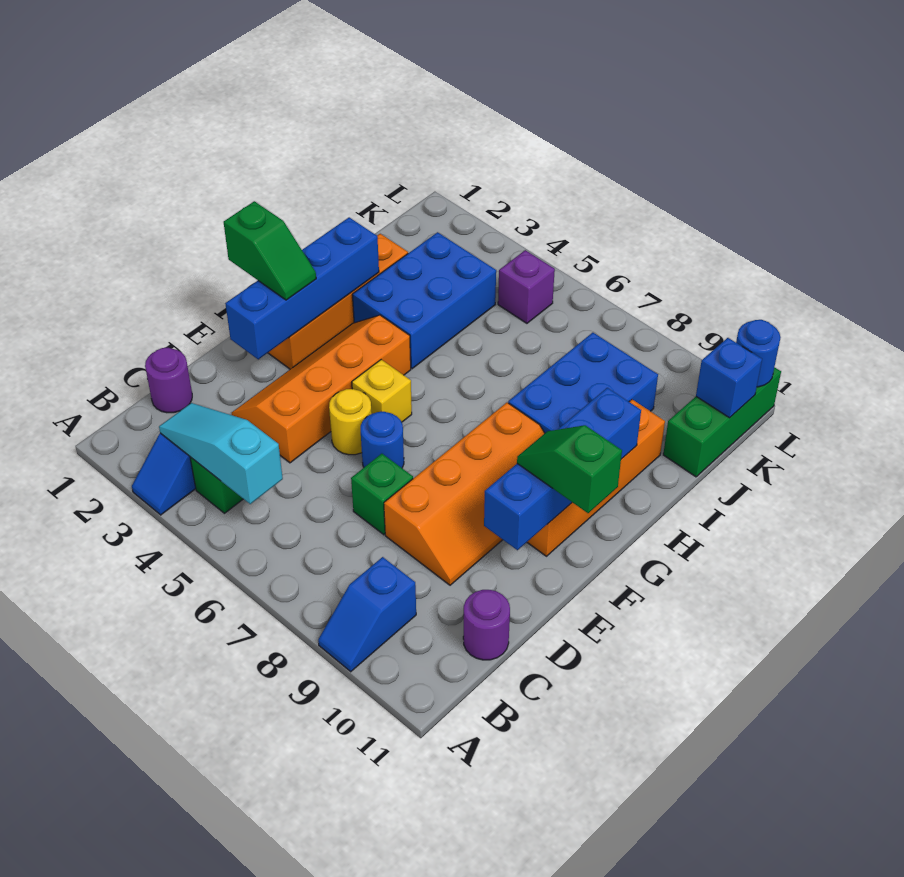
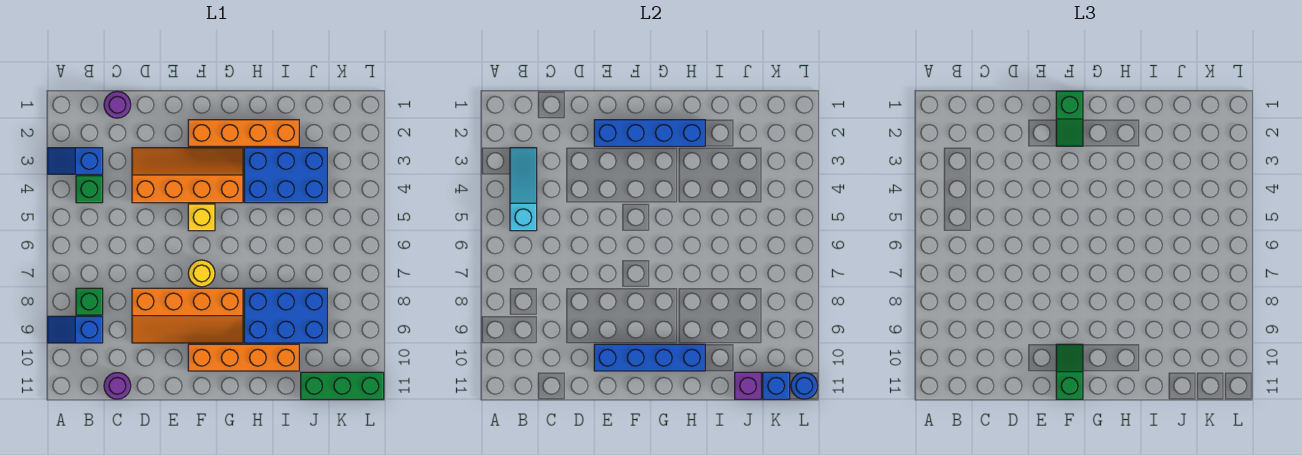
green brick D7 level 1 -> green brick B8 level 1
yellow round brick E5 level 1 -> yellow round brick F7 level 1
blue round brick E6 level 1 -> none
purple brick K5 level 1 -> purple brick J11 level 2

